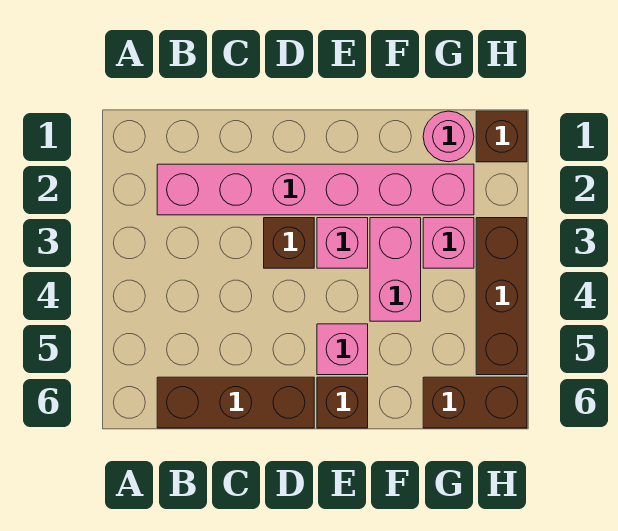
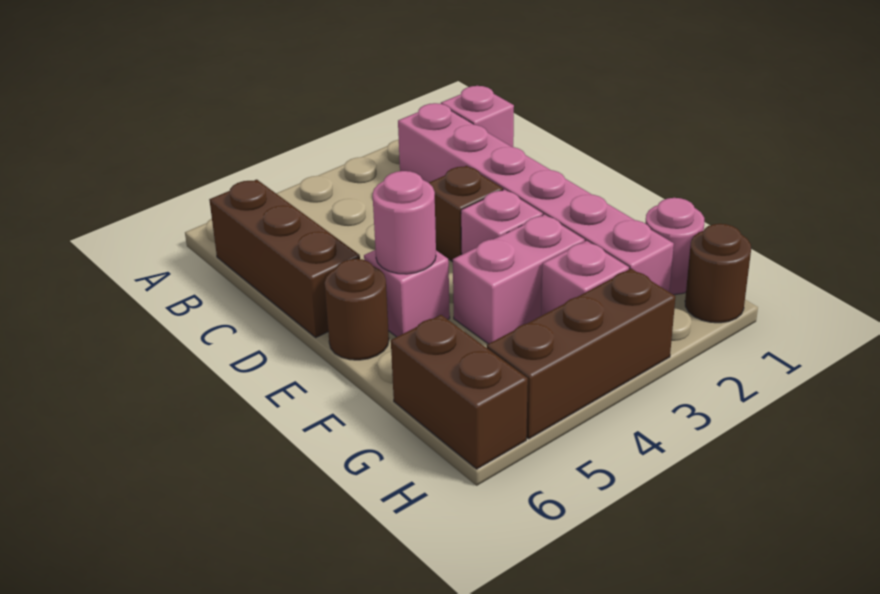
none -> pink brick B1 level 1
none -> pink round brick E5 level 2
brown brick E6 level 1 -> brown round brick E6 level 1
brown brick H1 level 1 -> brown round brick H1 level 1

